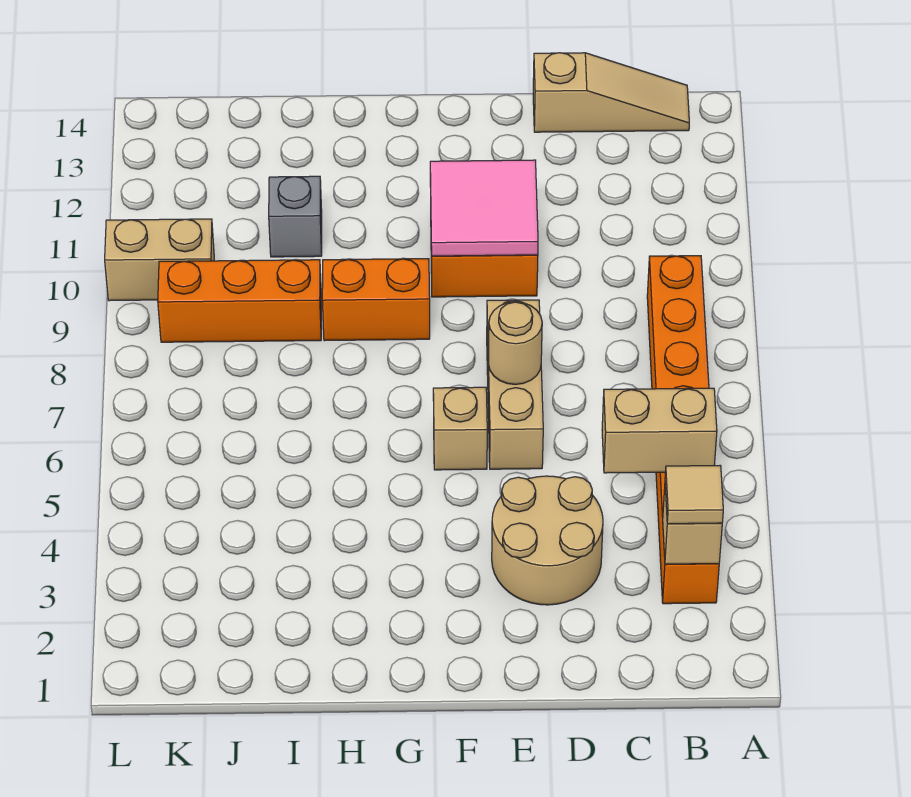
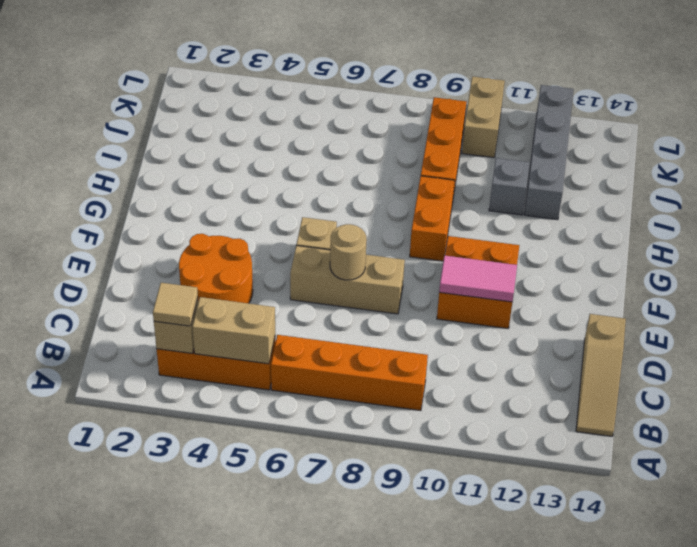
tan brick B5:C5 level 2 -> tan brick B4:B5 level 2
tan round brick D3:E4 level 1 -> orange round brick D3:E4 level 1
pink tile E10:F11 level 2 -> pink tile E10:E11 level 2
none -> grey brick I12:L12 level 1

